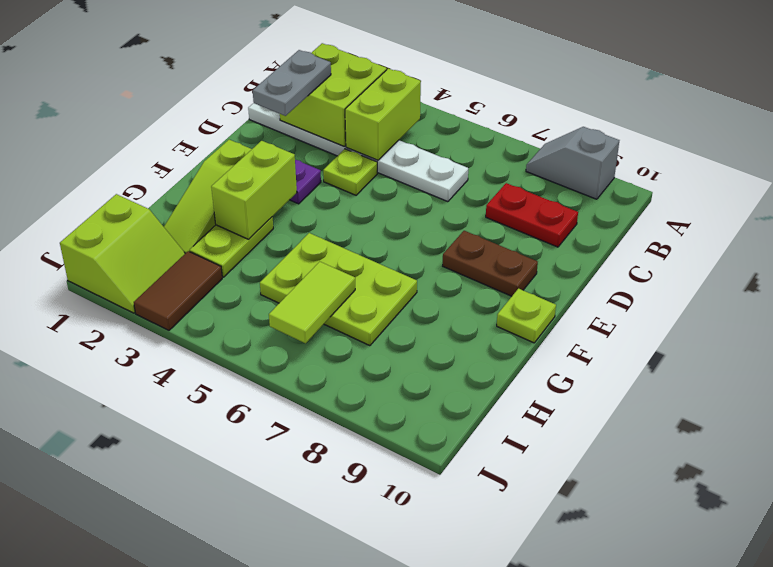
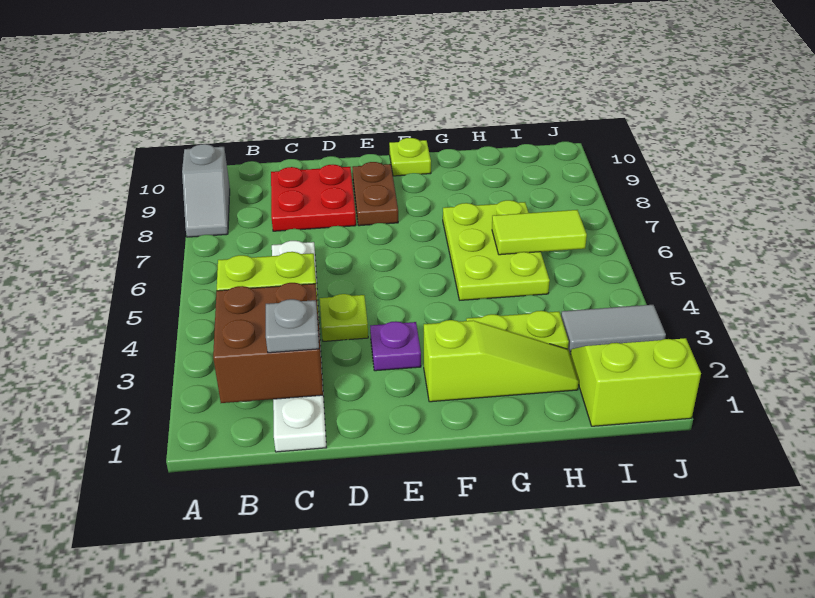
lime brick B2:C3 level 2 -> brown brick B2:C3 level 2
grey plate C2:D2 level 3 -> grey plate C2 level 3
red plate C8:C9 level 1 -> red plate C8:D9 level 1
lime brick F3:G3 level 2 -> none
brown tile I3:J3 level 1 -> grey tile I3:J3 level 1

